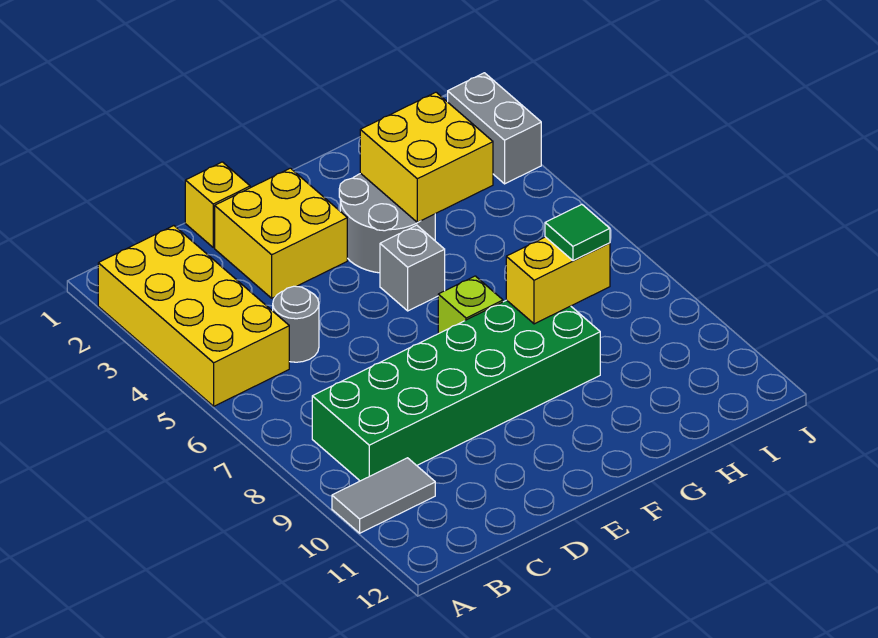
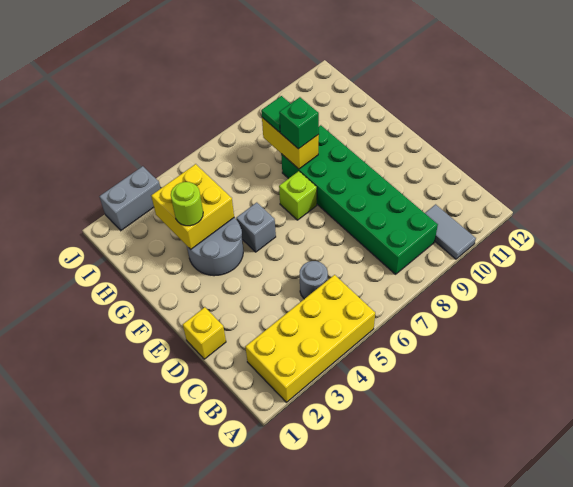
yellow brick D2:E3 level 1 -> none
none -> lime round brick G3 level 3
none -> green brick G8 level 3

